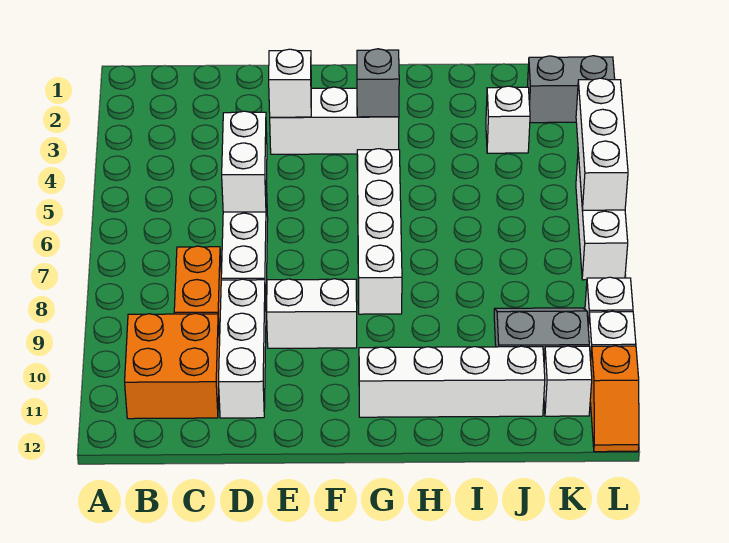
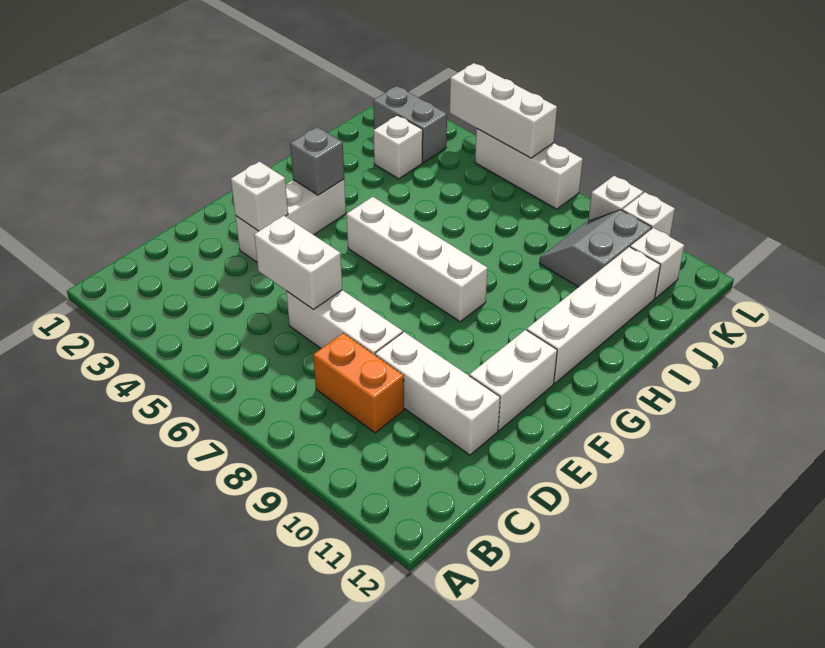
orange brick B10:C11 level 1 -> none
white brick E9:F9 level 1 -> white brick E11:F11 level 1
grey brick K2:L2 level 1 -> grey brick K2:K3 level 1
orange slope L11:L12 level 1 top 11 -> none

